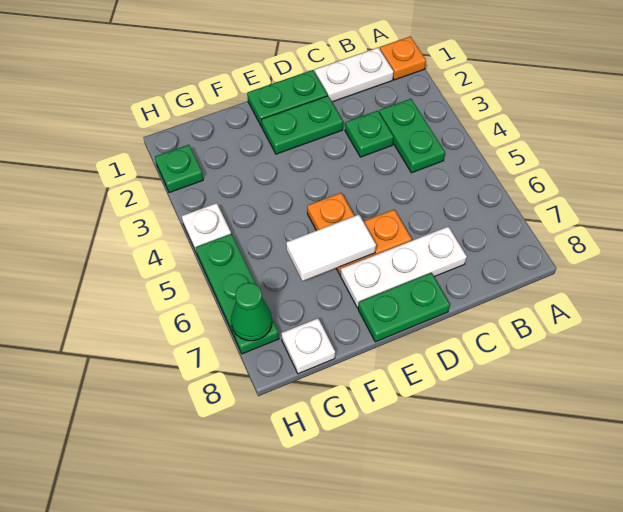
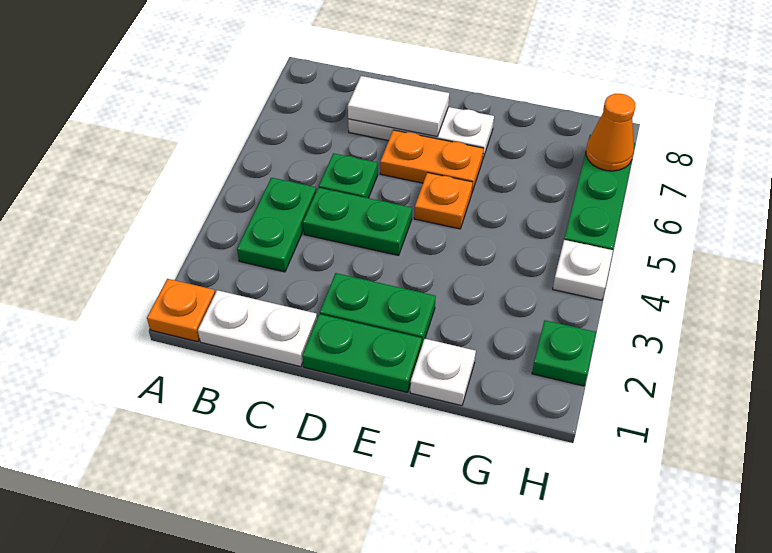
green plate C3 level 1 -> green plate C5 level 1
green plate D8:E8 level 1 -> green plate C4:D4 level 1
white tile E6:F6 level 2 -> white tile C7:D7 level 2
white plate G8 level 1 -> white plate F1 level 1
green cone H7 level 2 -> orange cone H7 level 2

